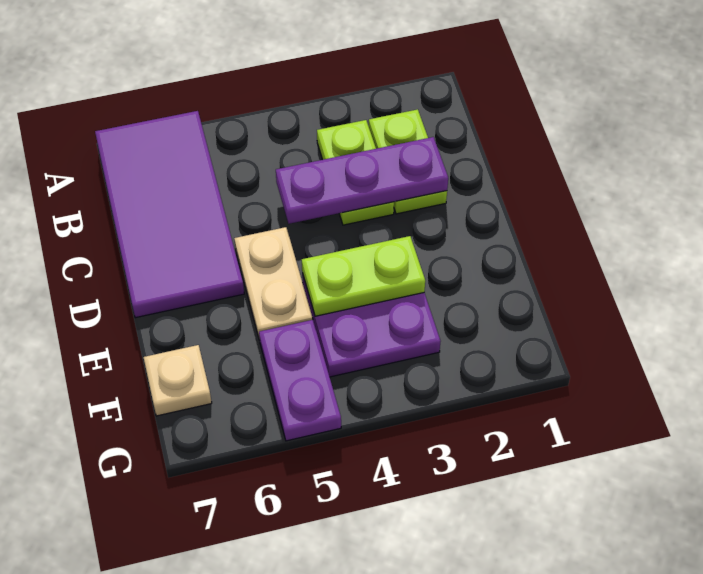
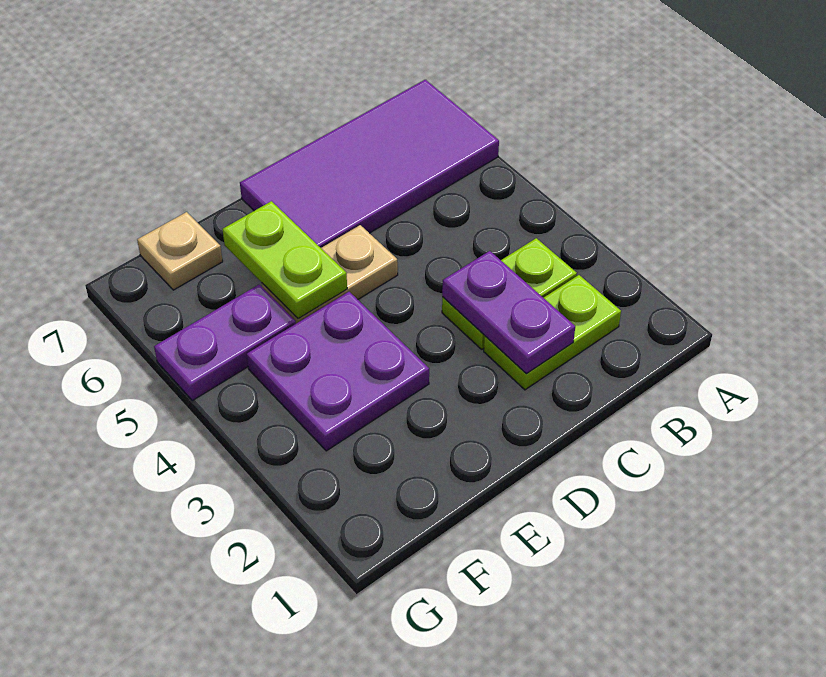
purple plate C2:C4 level 2 -> purple plate C2:C3 level 2
lime plate E3:E4 level 2 -> lime plate E5:E6 level 2

